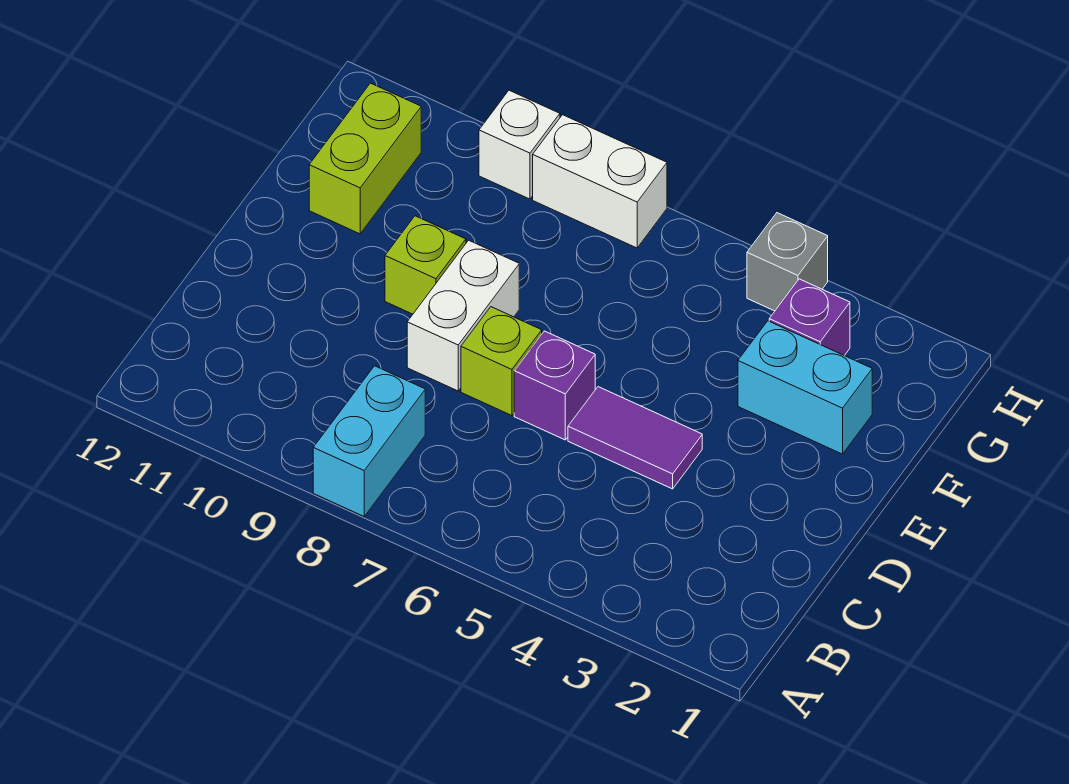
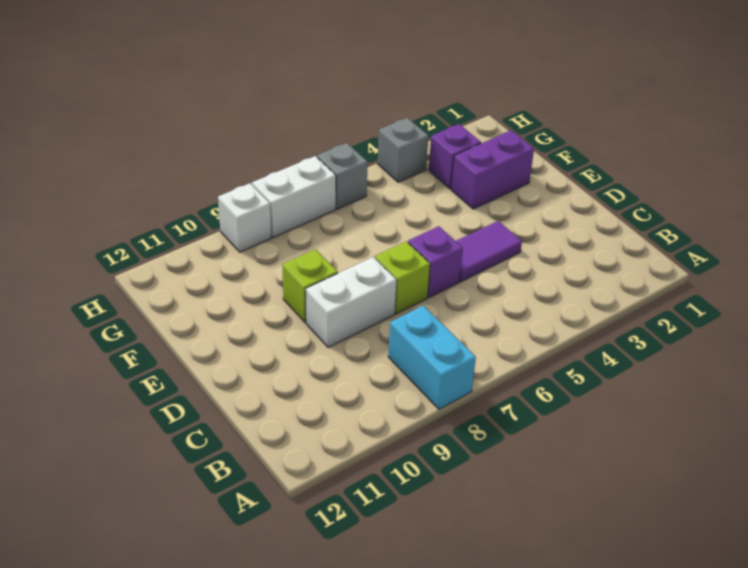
white brick D8:E8 level 1 -> white brick D8:D9 level 1
cyan brick F2:F3 level 1 -> purple brick F2:F3 level 1
lime brick F11:G11 level 1 -> none
none -> grey brick H6 level 1

